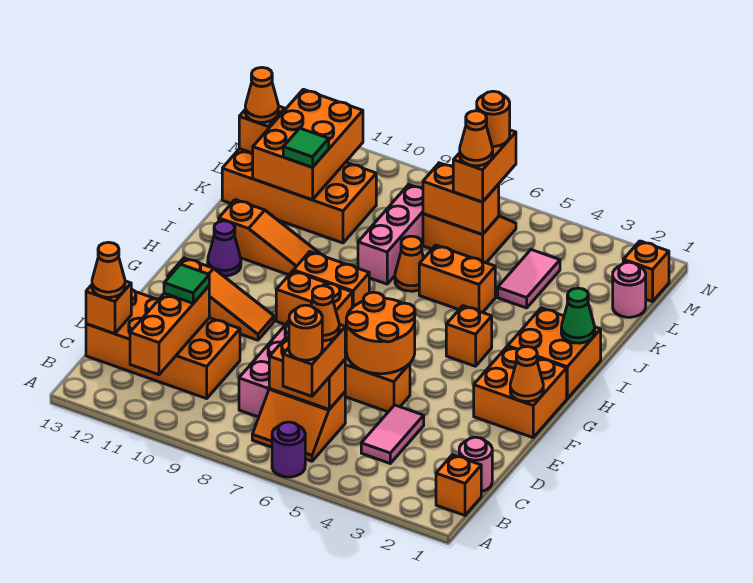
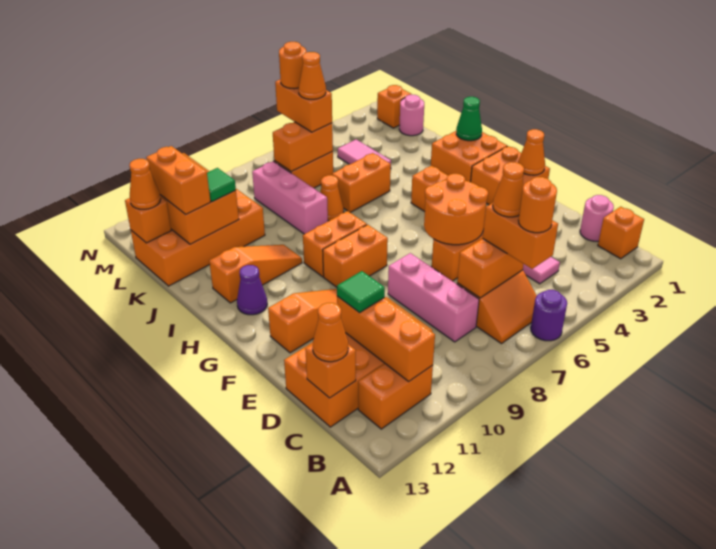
none -> orange brick B11:B12 level 1
none -> orange brick K12:L12 level 3

